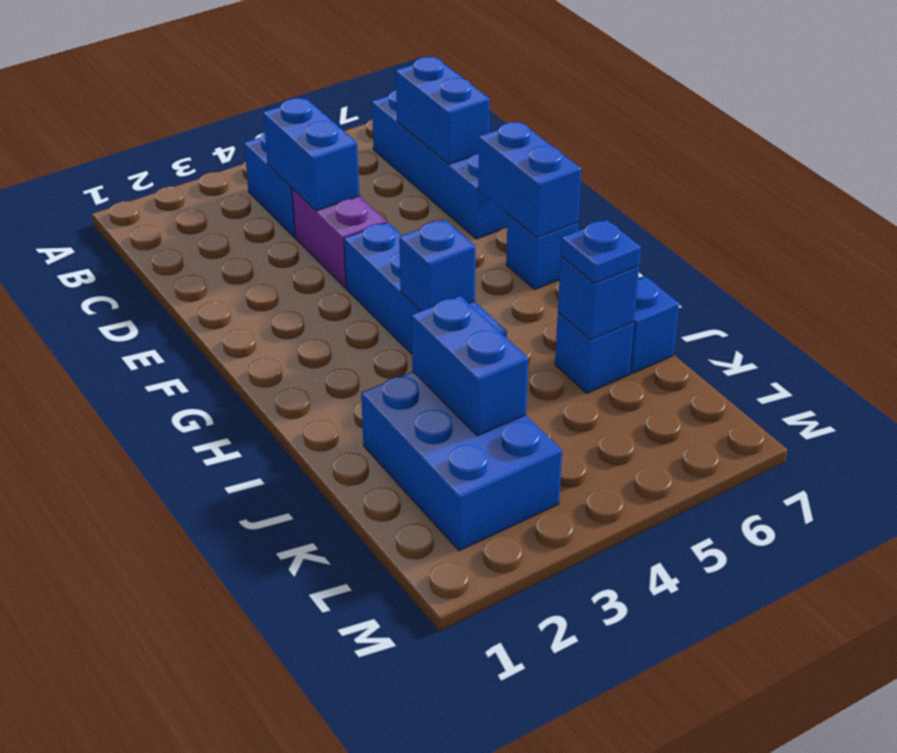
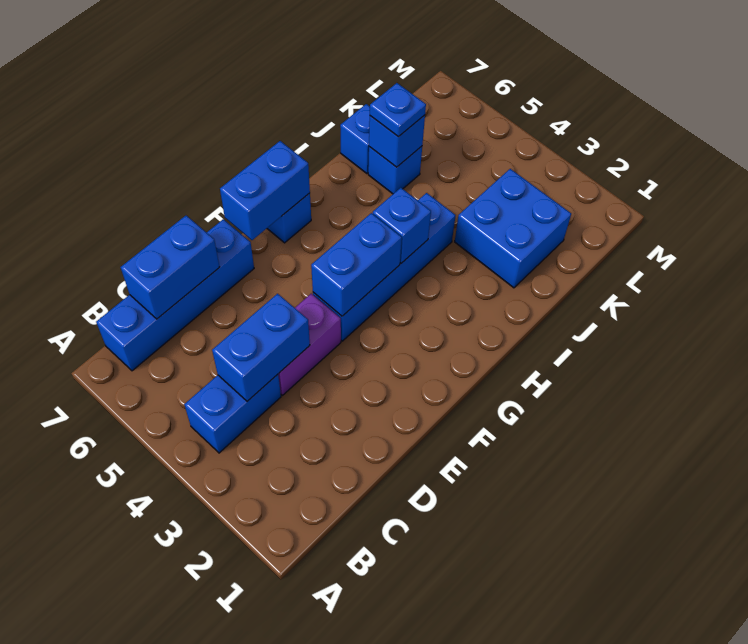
blue brick J2:L3 level 1 -> blue brick J2:K3 level 1
blue brick J3:K3 level 2 -> blue brick F4:G4 level 2

